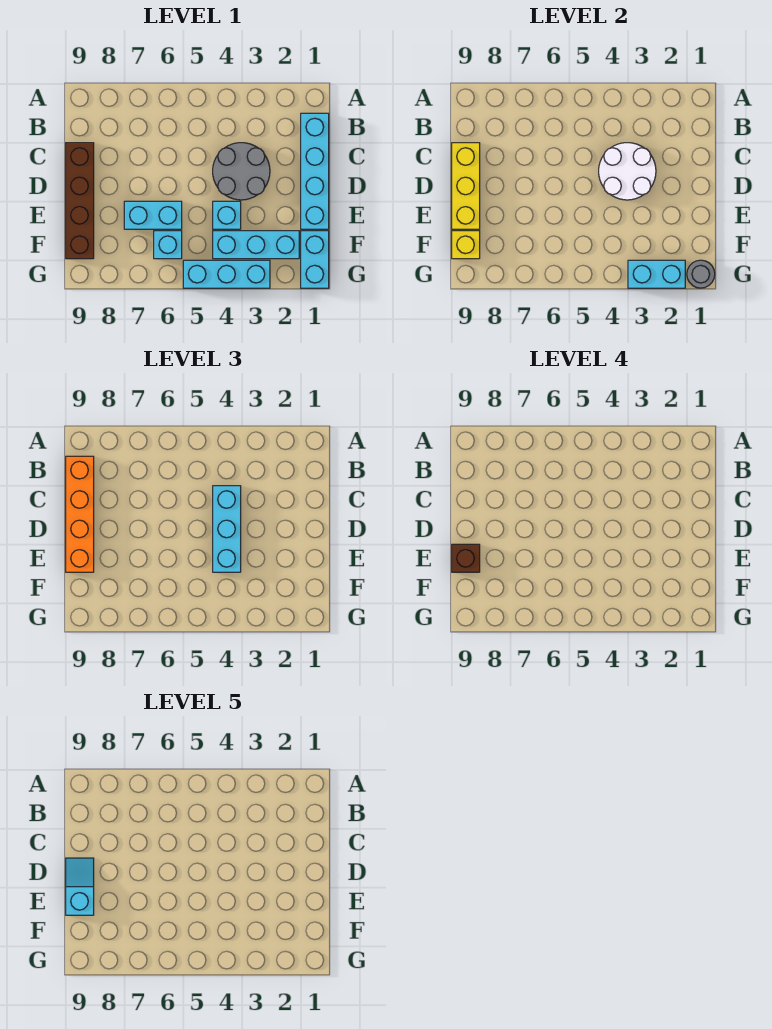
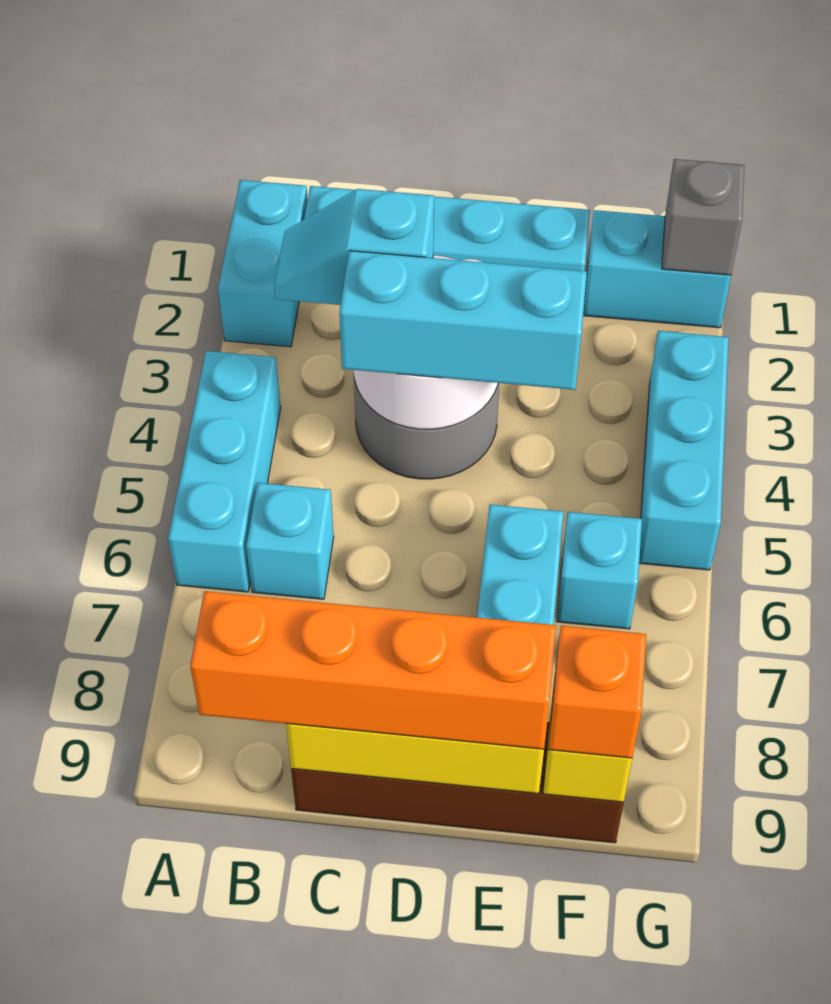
cyan slope D9:E9 level 5 top E -> cyan slope B3:C3 level 3 top C
cyan brick E4 level 1 -> cyan brick B6 level 1
brown brick E9 level 4 -> none
cyan brick F2:F4 level 1 -> cyan brick A4:A6 level 1
none -> orange brick F9 level 3
grey round brick G1 level 2 -> grey brick G1 level 2
cyan brick G2:G3 level 2 -> cyan brick A1:A2 level 1

